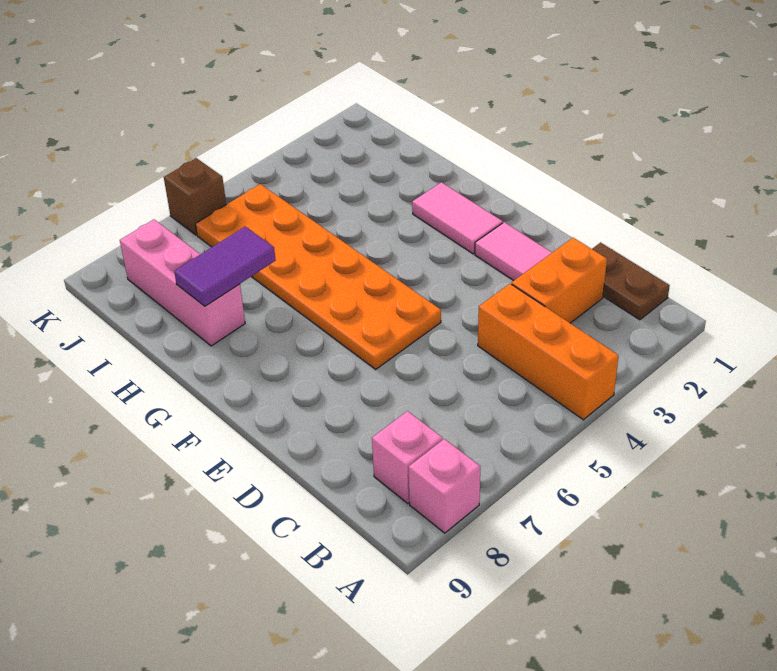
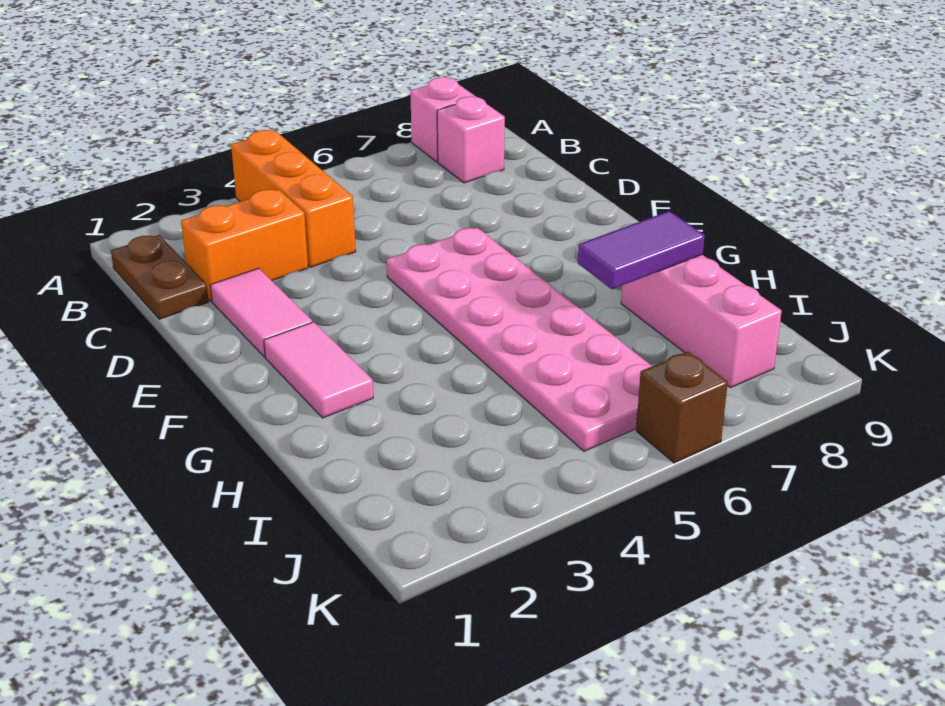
orange plate E5:J6 level 1 -> pink plate E5:J6 level 1

